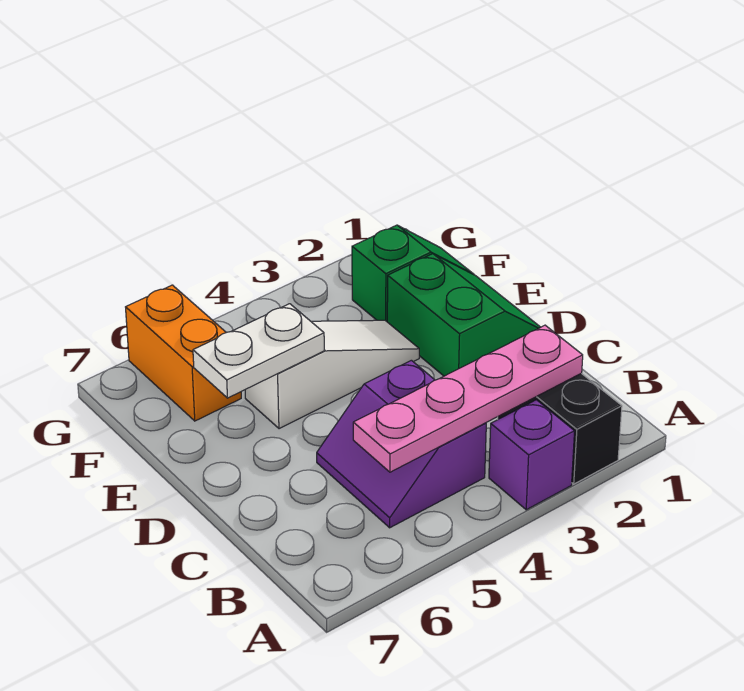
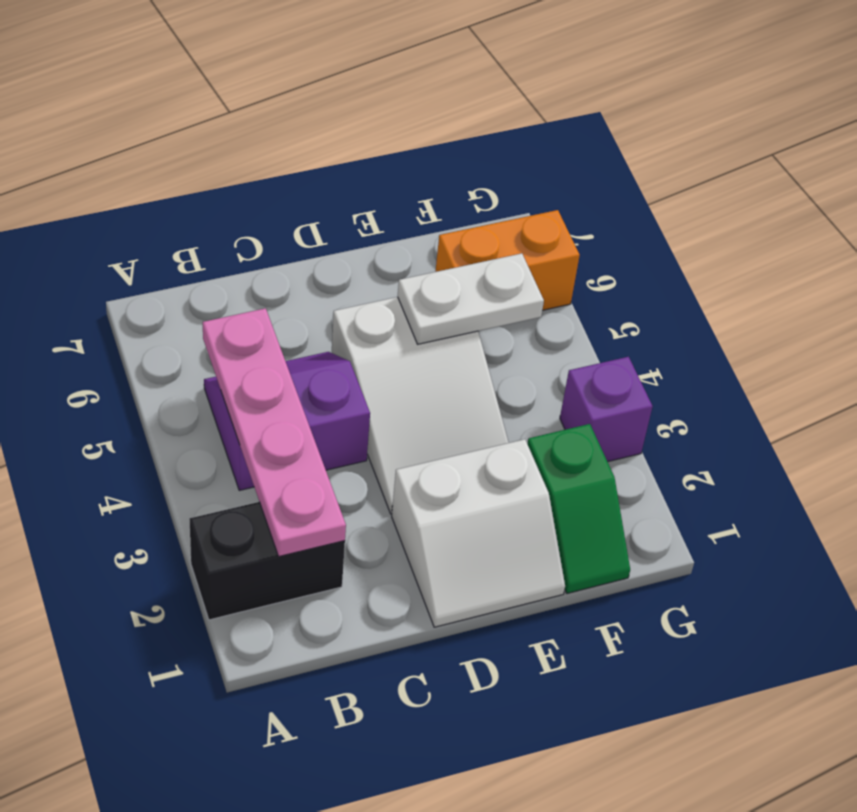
purple brick A3 level 1 -> purple brick G3 level 1
green slope D1:E2 level 1 top 2 -> white slope D1:E2 level 1 top 2
white slope E3:E5 level 1 top 5 -> white slope D3:E5 level 1 top 5
white plate E5:E6 level 2 -> white plate E5:F5 level 2

